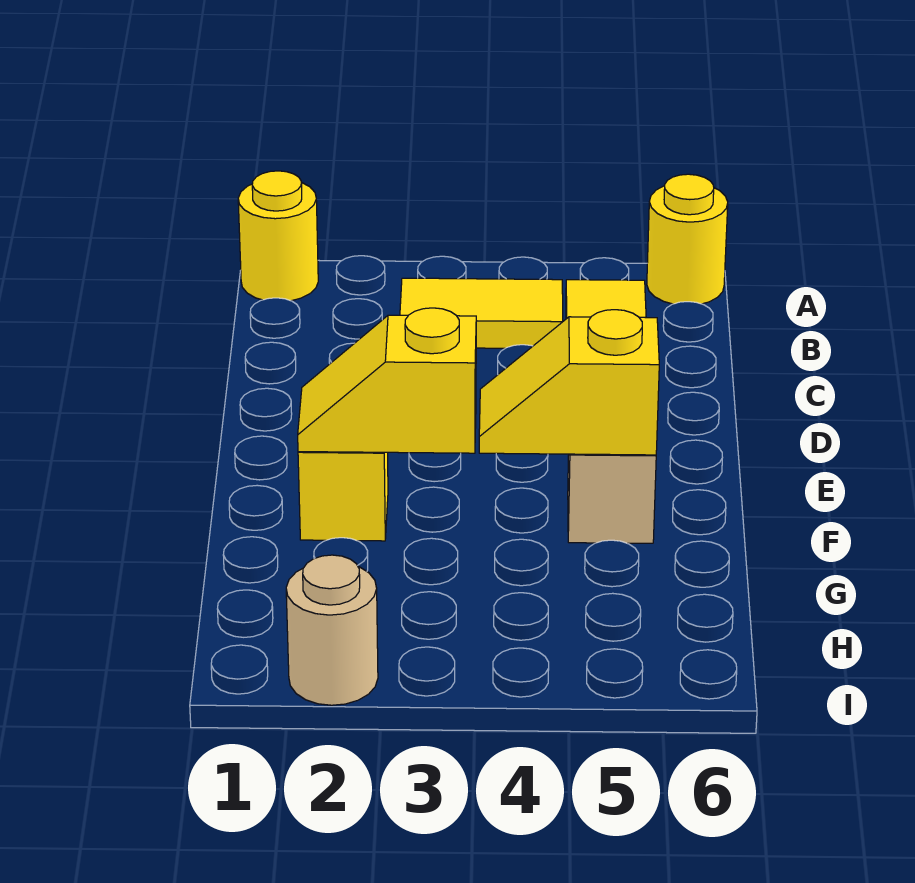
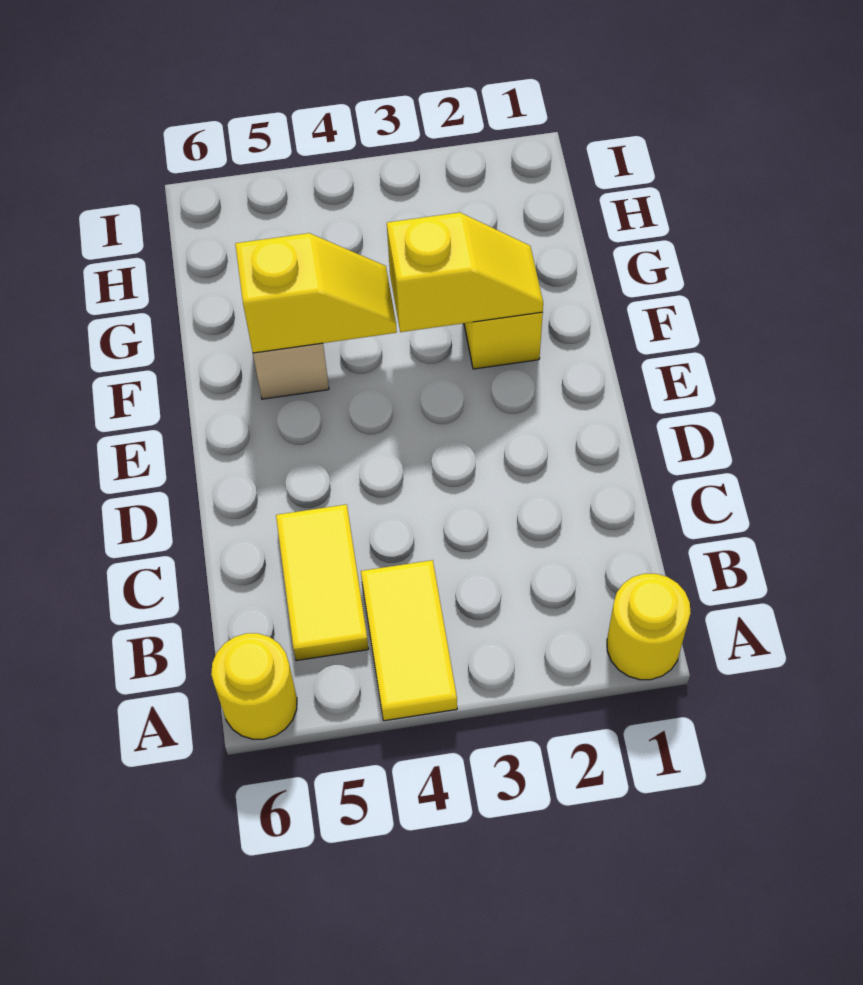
yellow tile B3:B4 level 1 -> yellow tile A4:B4 level 1
tan round brick I2 level 1 -> none

